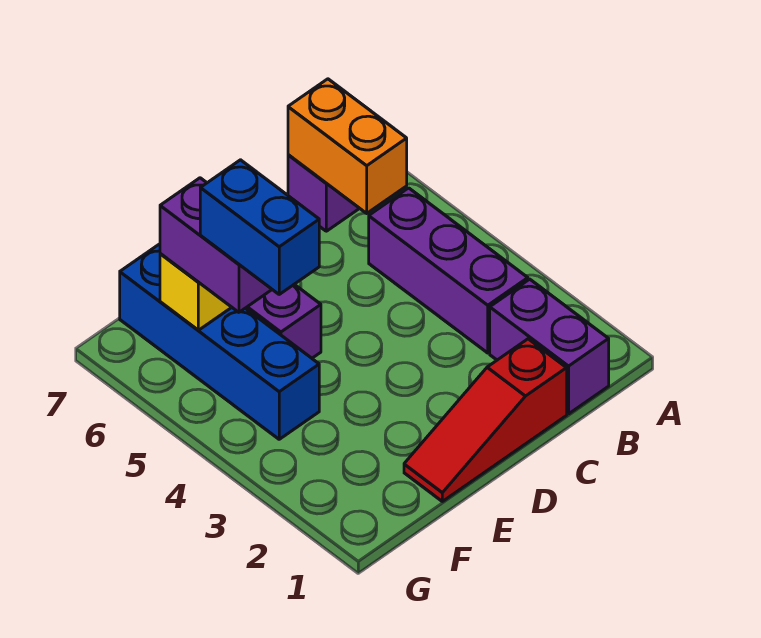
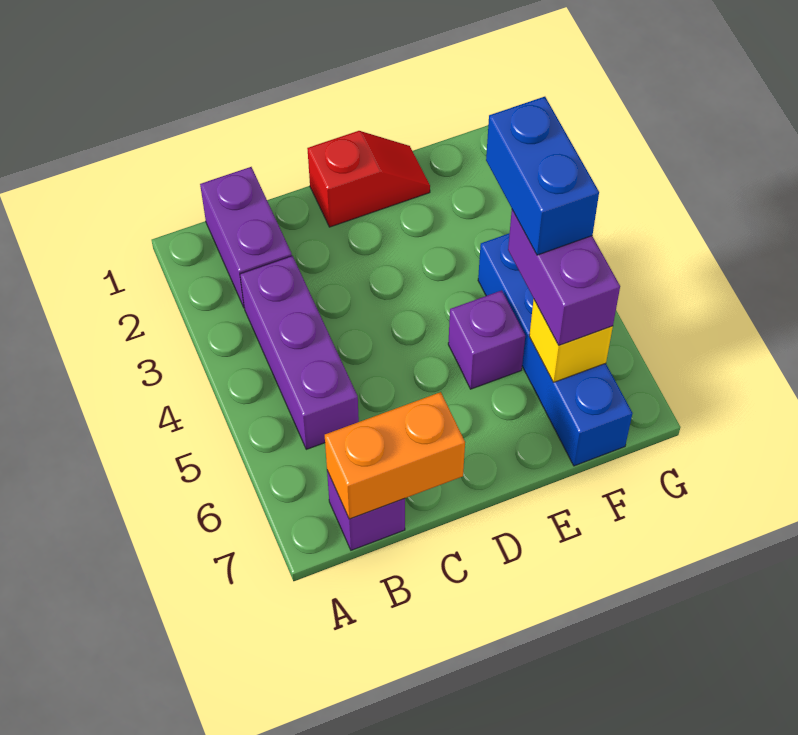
orange brick B6:B7 level 2 -> orange brick B7:C7 level 2
red slope C1:E1 level 1 top C -> red slope D1:E1 level 1 top D

